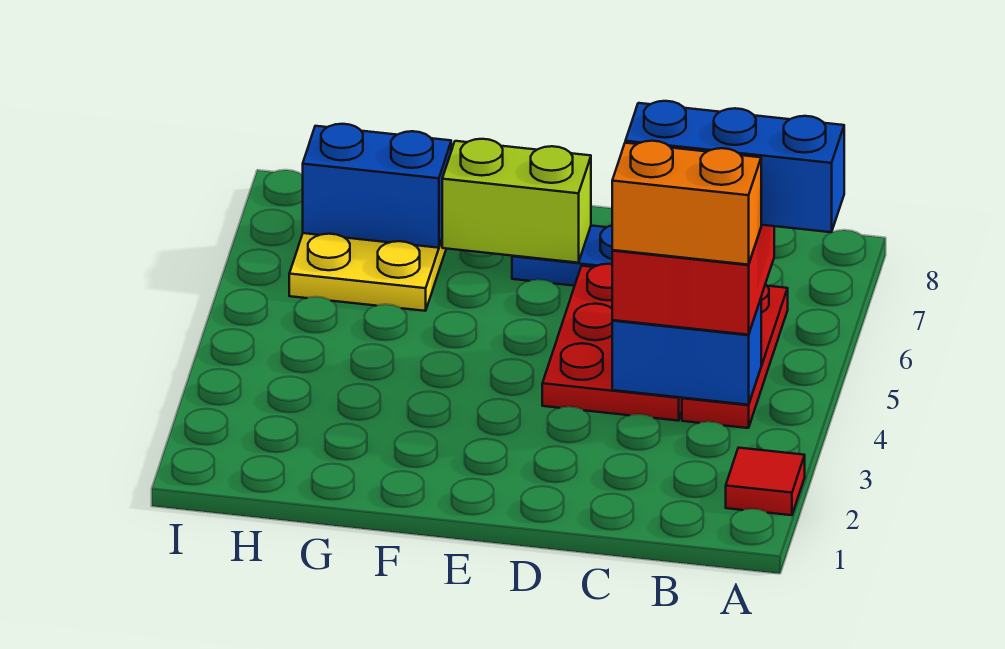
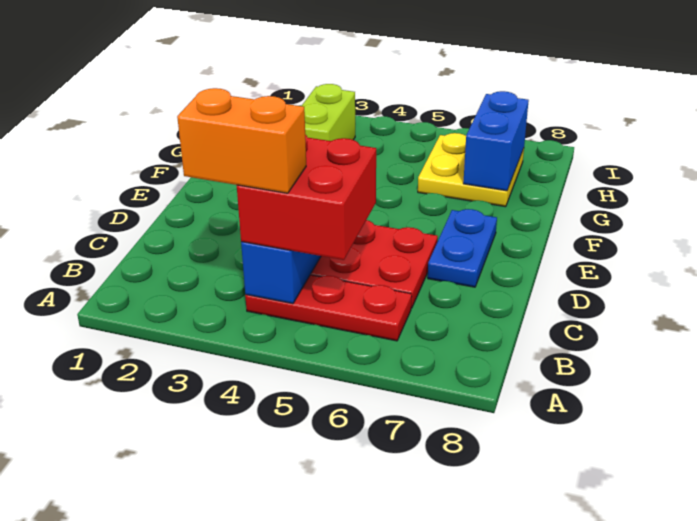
red tile A2 level 1 -> none
blue brick A5:C5 level 4 -> none
orange brick B4:C4 level 4 -> orange brick B3:B4 level 4
lime brick E7:F7 level 2 -> lime brick G3:H3 level 1

